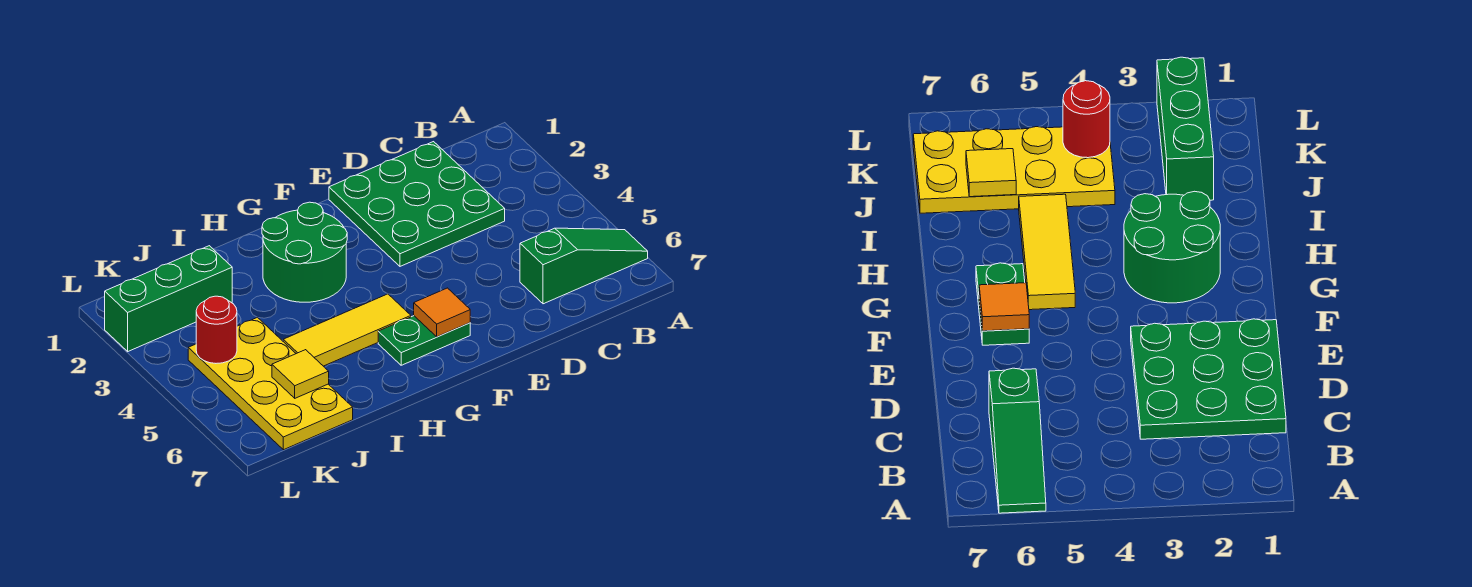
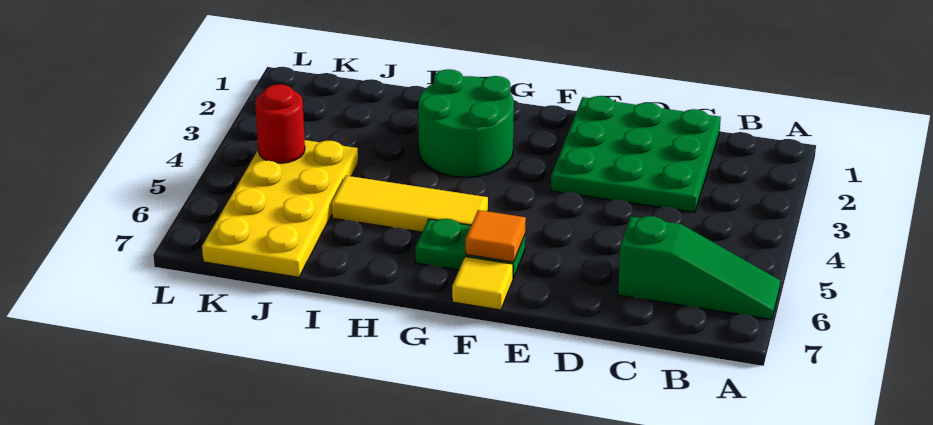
green brick J2:L2 level 1 -> none
yellow tile J6 level 2 -> yellow tile F7 level 1

